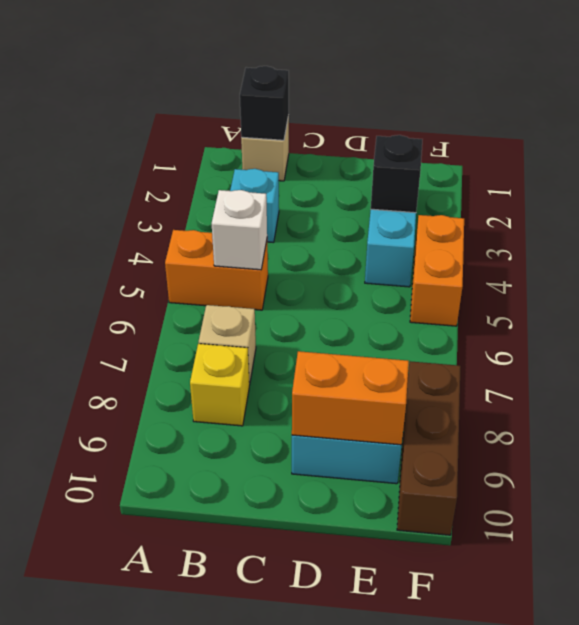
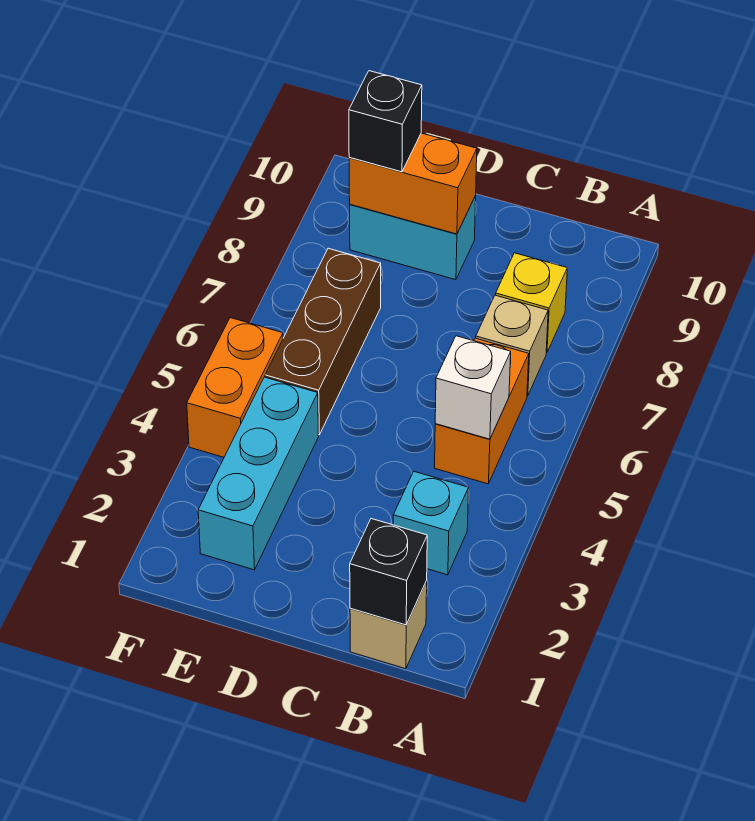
orange brick A5:B5 level 1 -> orange brick B5:B6 level 1
black brick E3 level 2 -> black brick E9 level 3
brown brick F8:F10 level 1 -> brown brick E5:E7 level 1

